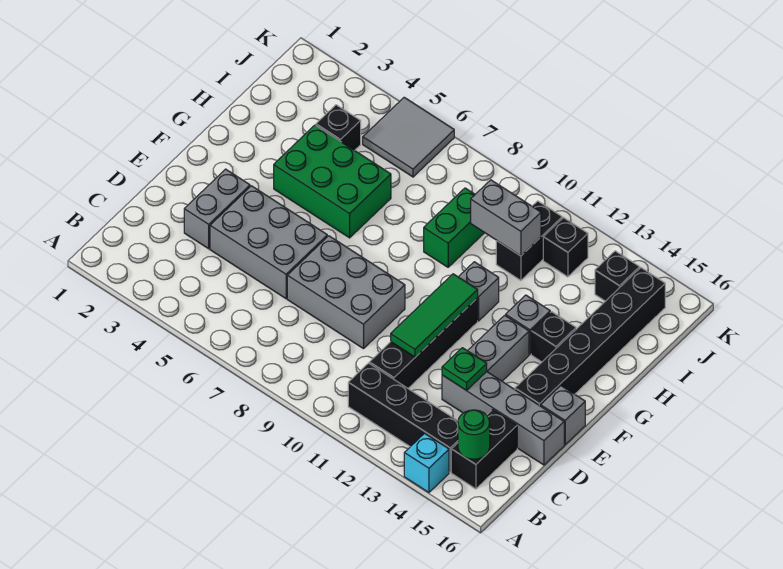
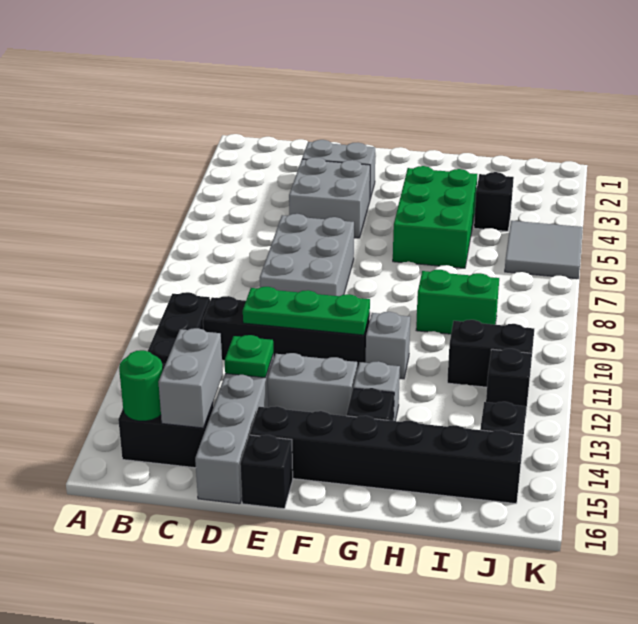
cyan brick A14 level 1 -> none
grey brick D4:E6 level 1 -> grey brick D4:E5 level 1
green tile D11:F11 level 2 -> green plate D11:F11 level 2
grey brick E16 level 1 -> black brick E16 level 1
grey brick I10:I11 level 2 -> grey brick C14:C15 level 2

